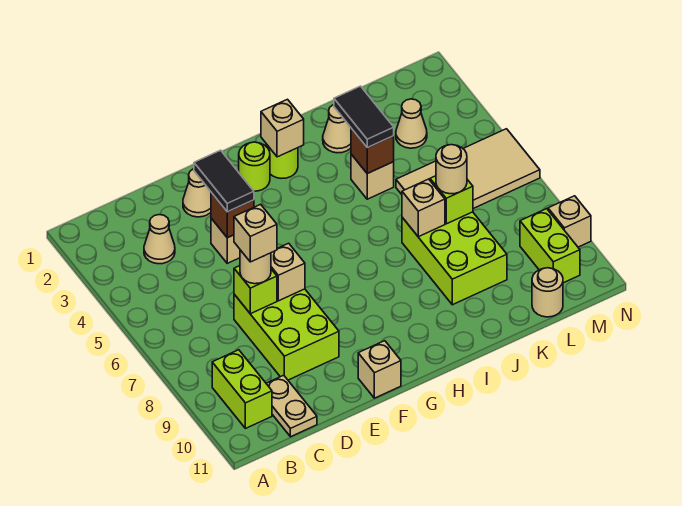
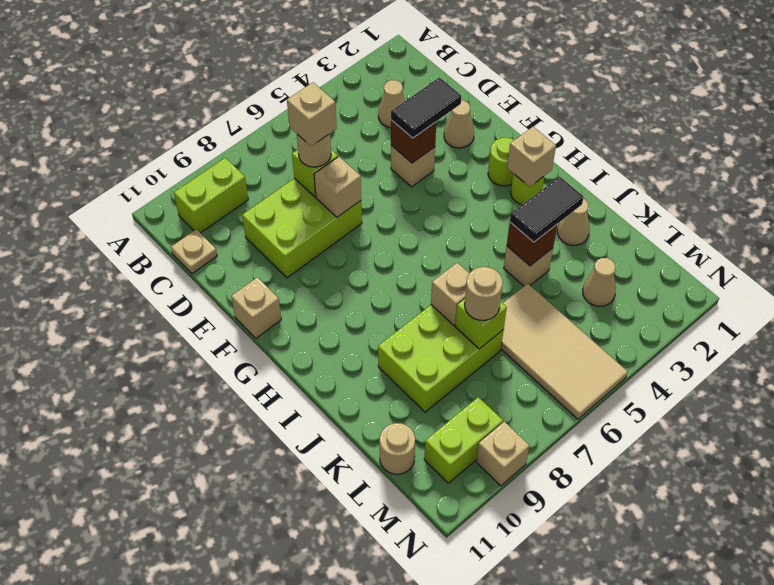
tan plate C10:C11 level 1 -> tan plate C11 level 1

